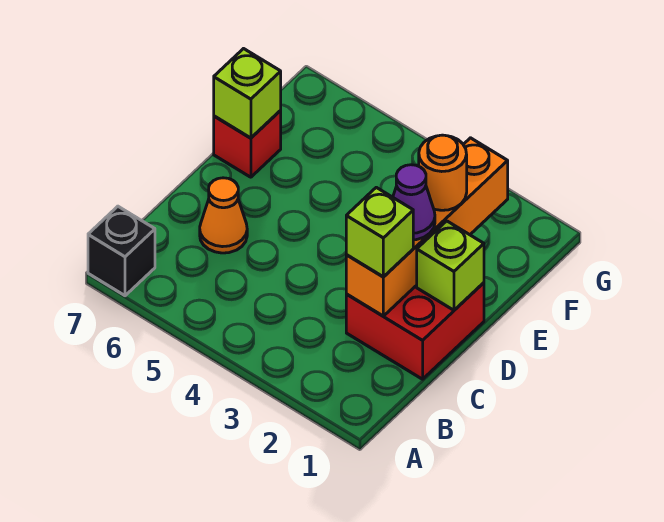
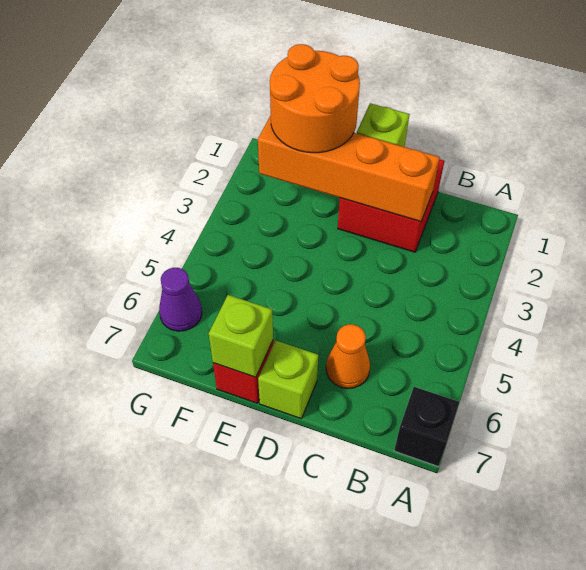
lime brick C2 level 3 -> lime brick D7 level 1
purple cone D2 level 3 -> purple cone G6 level 1
orange round brick E2 level 3 -> orange round brick E1:F2 level 3

